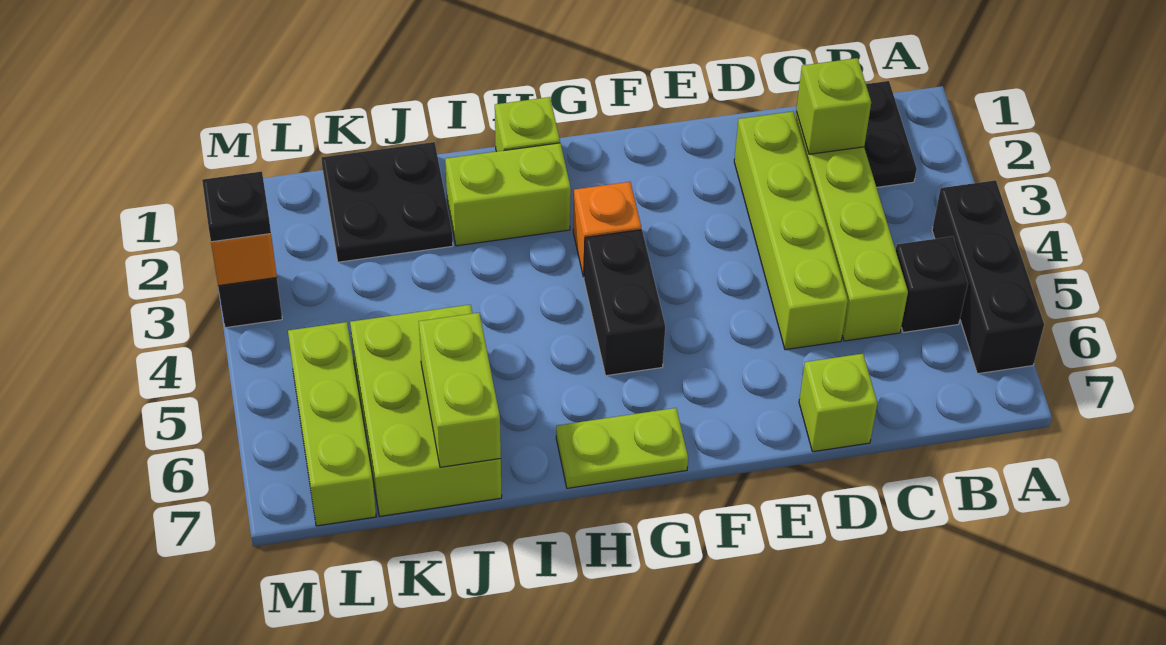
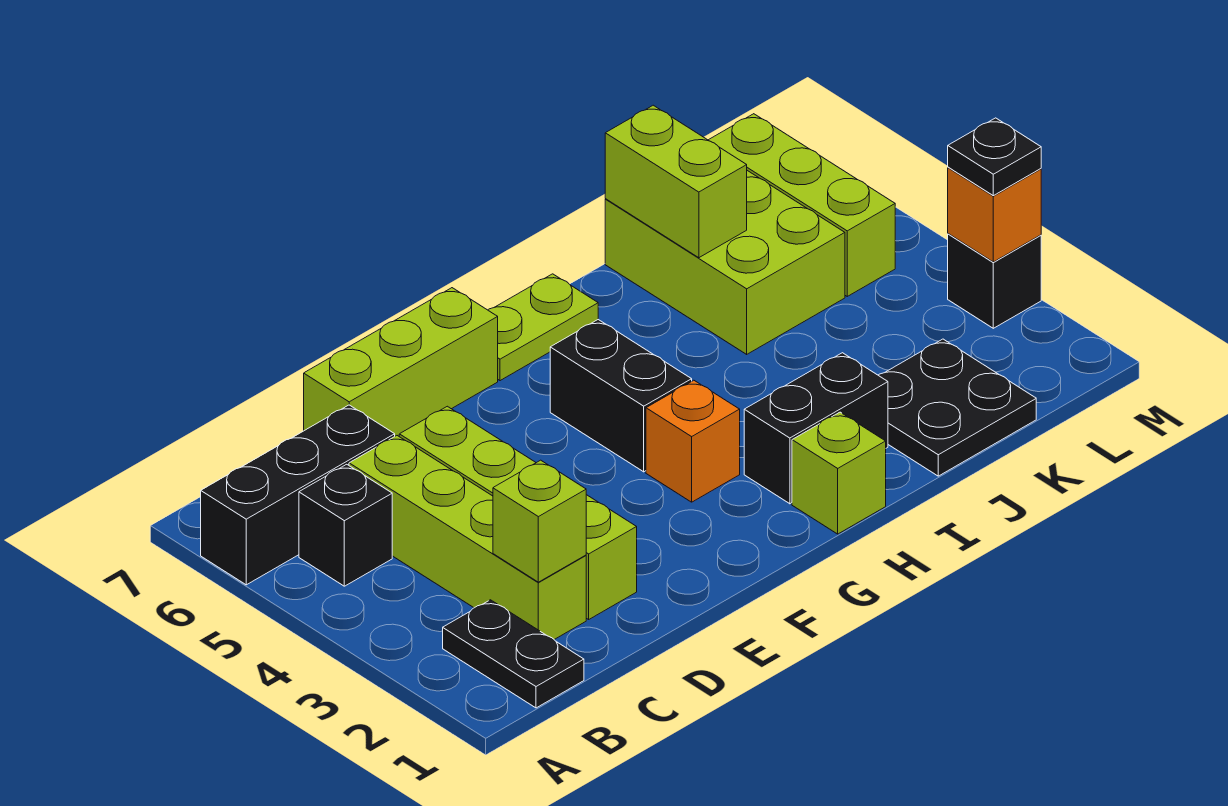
black brick A4:A6 level 1 -> black brick A6:C6 level 1
lime brick D7 level 1 -> lime brick D7:F7 level 1
lime brick H2:I2 level 1 -> black brick H2:I2 level 1

